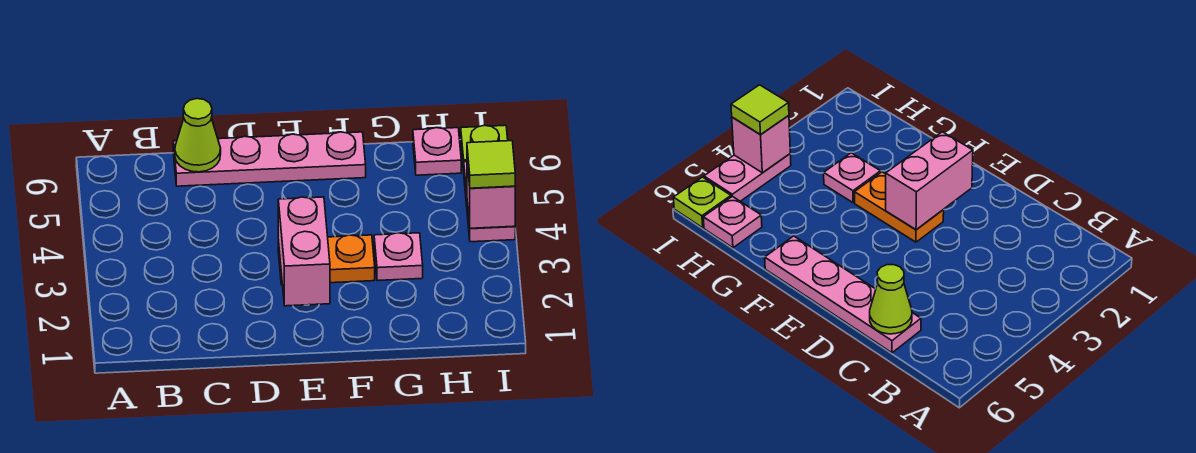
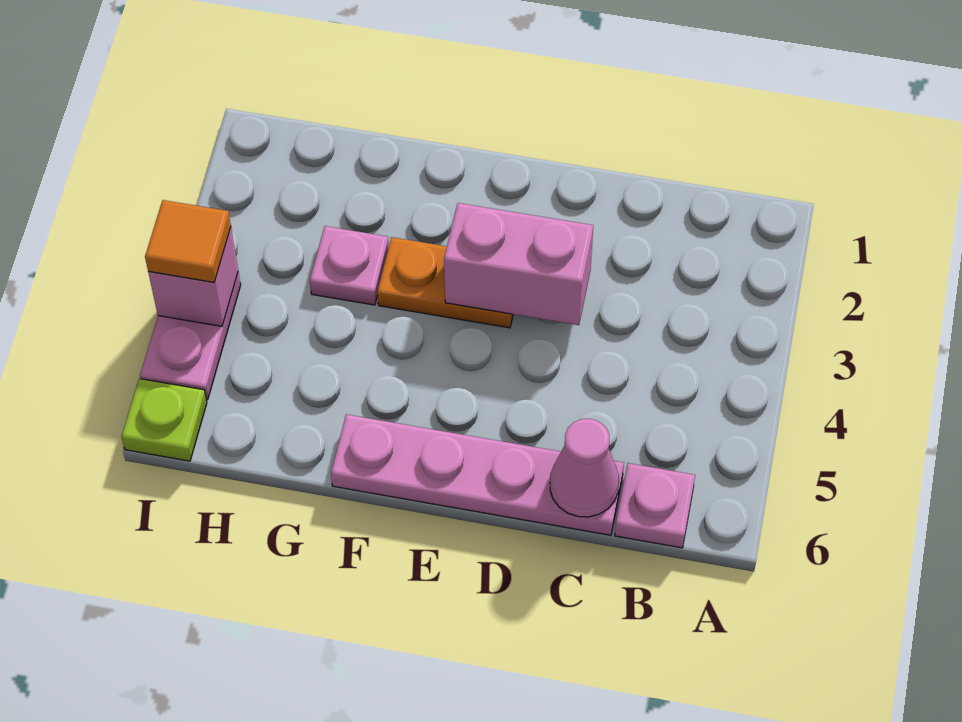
lime cone C6 level 2 -> pink cone C6 level 2
pink brick E2:E3 level 2 -> pink brick D3:E3 level 2
pink plate H6 level 1 -> pink plate B6 level 1
lime tile I4 level 3 -> orange tile I4 level 3

